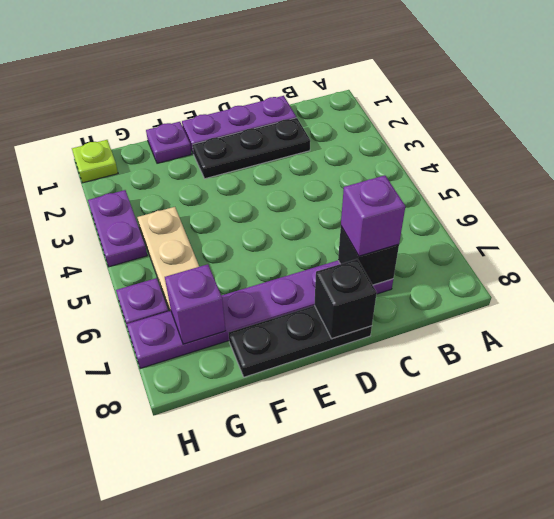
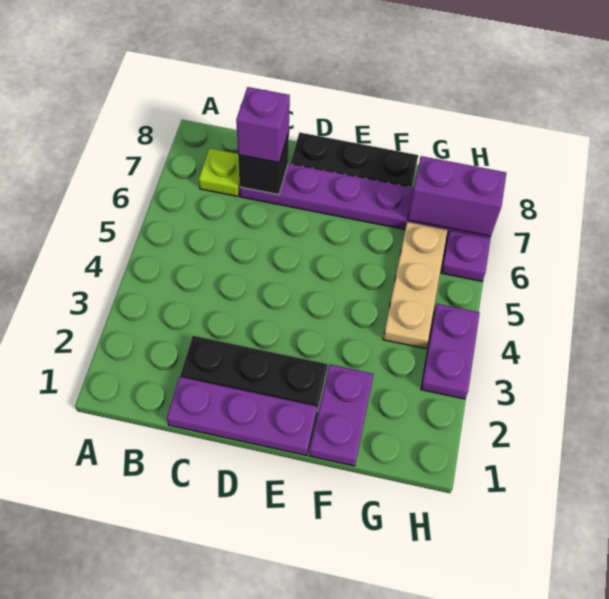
black brick D8 level 2 -> none
purple plate F1 level 1 -> purple plate F1:F2 level 1
purple brick G7 level 2 -> purple brick G7:H7 level 2
lime plate H1 level 1 -> lime plate B7 level 1

